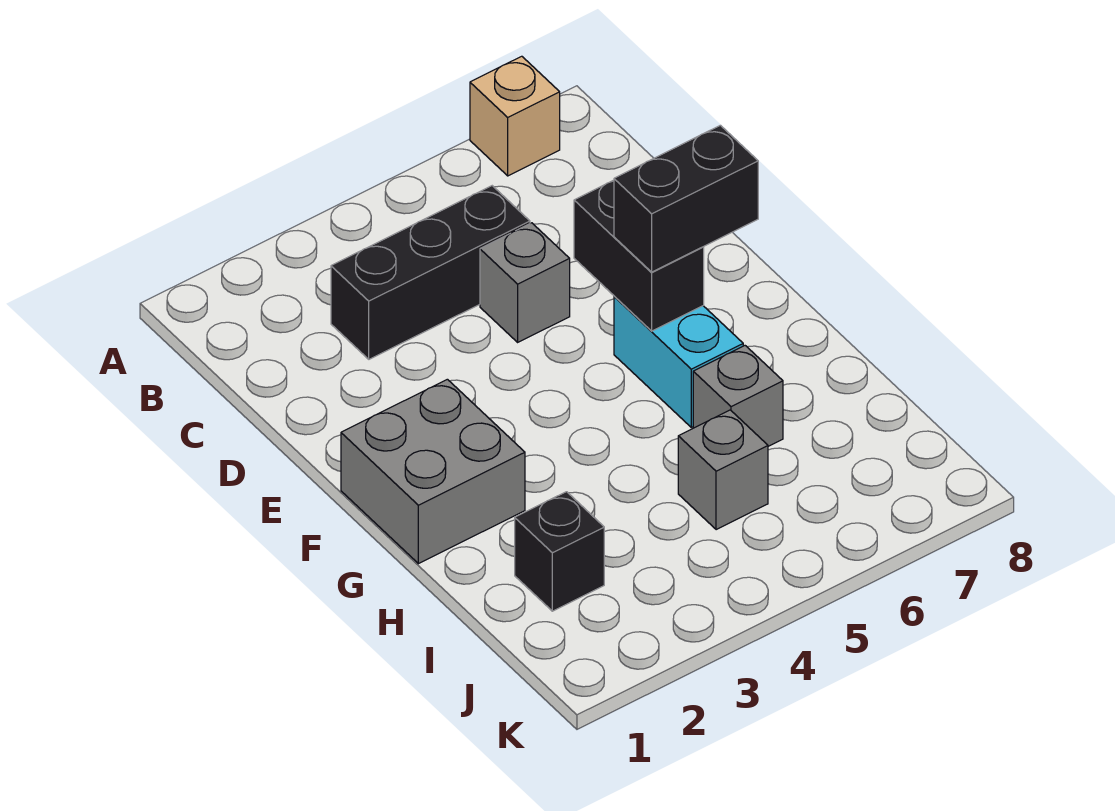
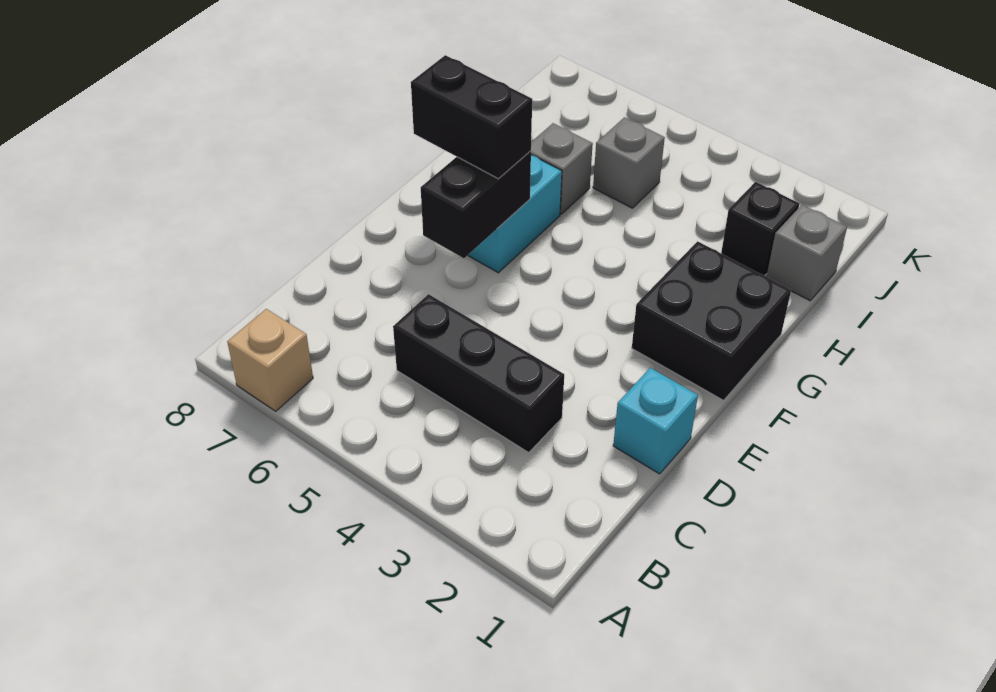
none -> cyan brick D1 level 1
grey brick D5 level 1 -> grey brick I1 level 1
grey brick F1:G2 level 1 -> black brick F1:G2 level 1

